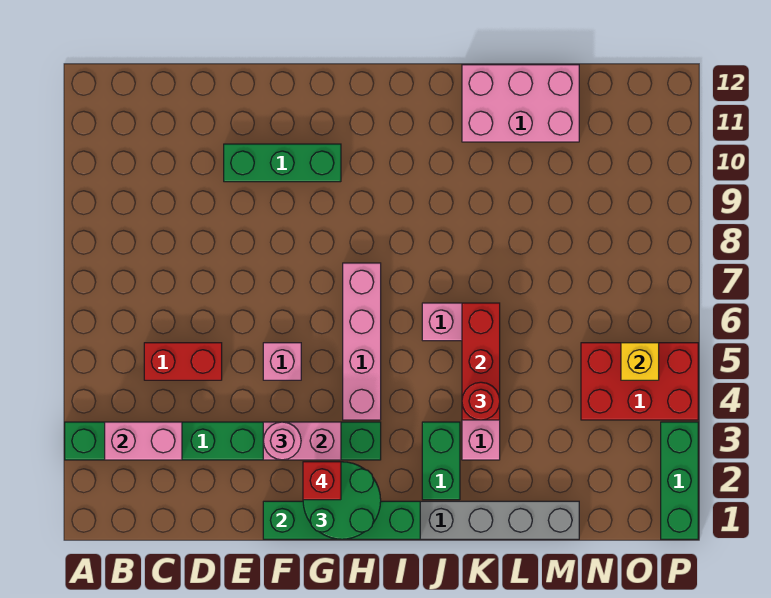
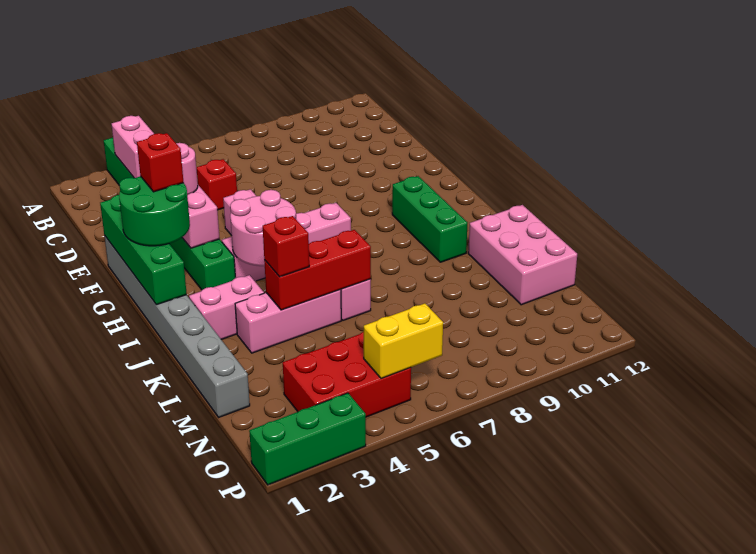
red brick C5:D5 level 1 -> red brick D5 level 1
green brick E10:G10 level 1 -> green brick H10:J10 level 1
none -> pink round brick H4:I5 level 2
green brick J2:J3 level 1 -> pink brick J2:J3 level 1
red round brick K4 level 3 -> red brick K4 level 3
red brick N4:P5 level 1 -> red brick N3:O5 level 1
yellow brick O5 level 2 -> yellow brick O5:O6 level 2

